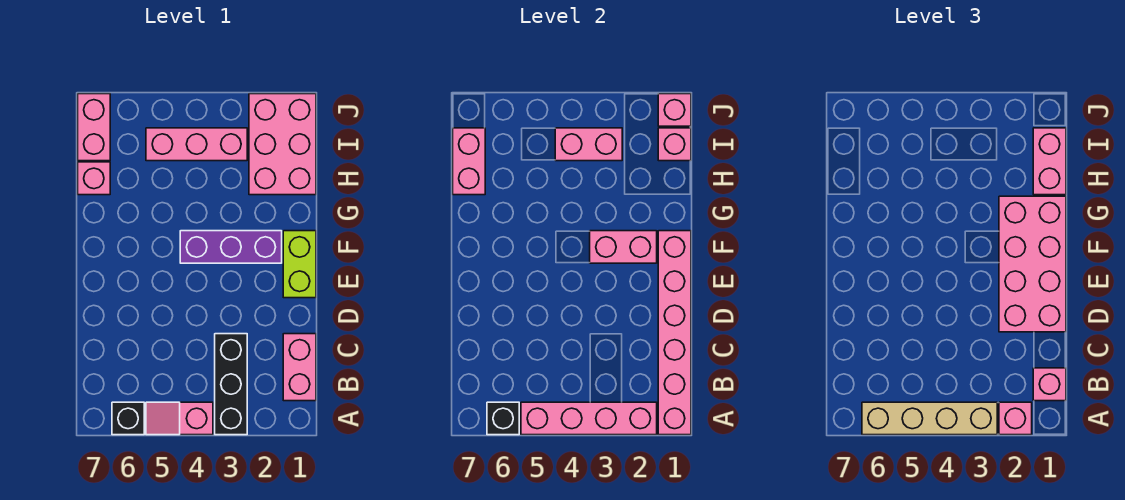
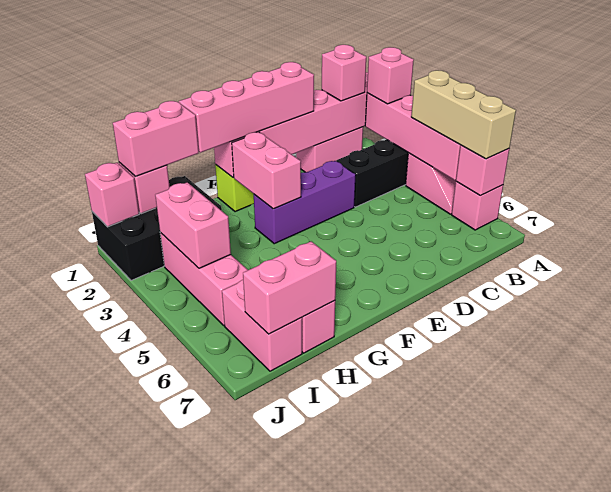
tan brick A3:A6 level 3 -> tan brick A4:A6 level 3
black brick A6 level 1 -> pink brick A6 level 1
black brick A6 level 2 -> pink brick A6 level 2
pink brick D1:G2 level 3 -> pink brick D1:G1 level 3
purple brick F2:F4 level 1 -> purple brick D3:F3 level 1
pink brick H1:J2 level 1 -> black brick H1:J2 level 1
pink brick I7:J7 level 1 -> pink brick I6:I7 level 1

